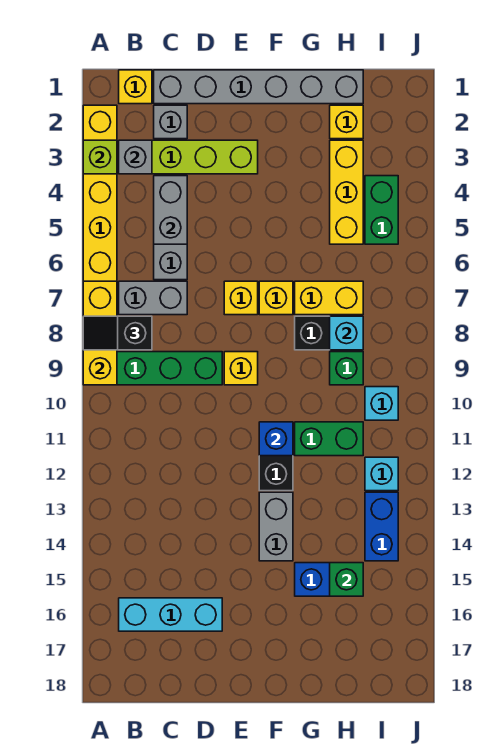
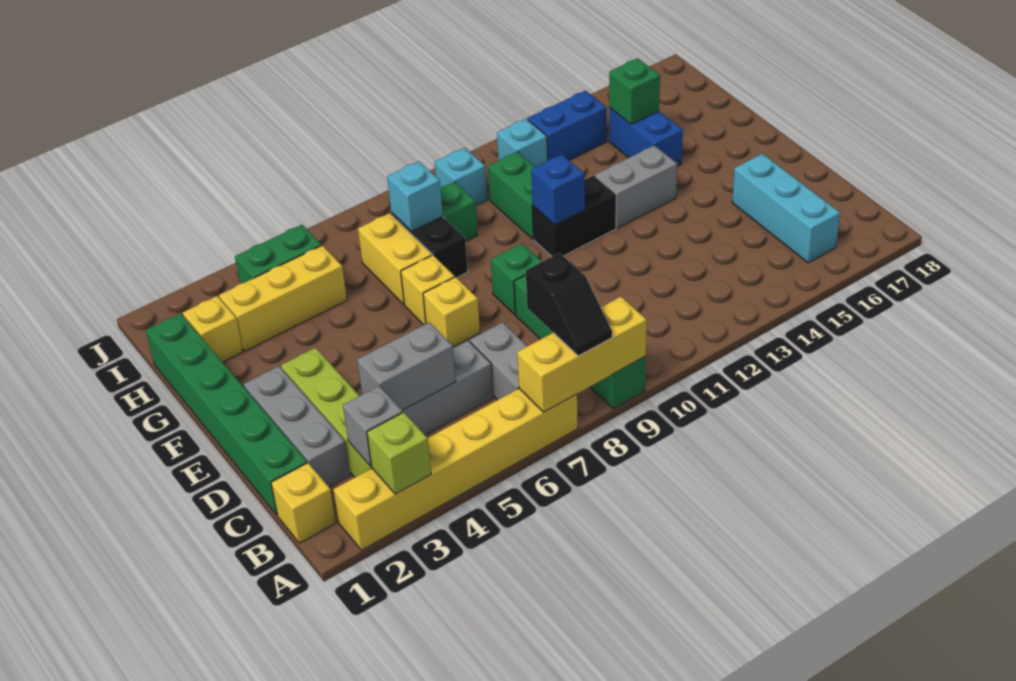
grey brick C1:H1 level 1 -> green brick C1:H1 level 1
grey brick C2 level 1 -> grey brick C2:E2 level 1
yellow brick E9 level 1 -> green brick E9 level 1

